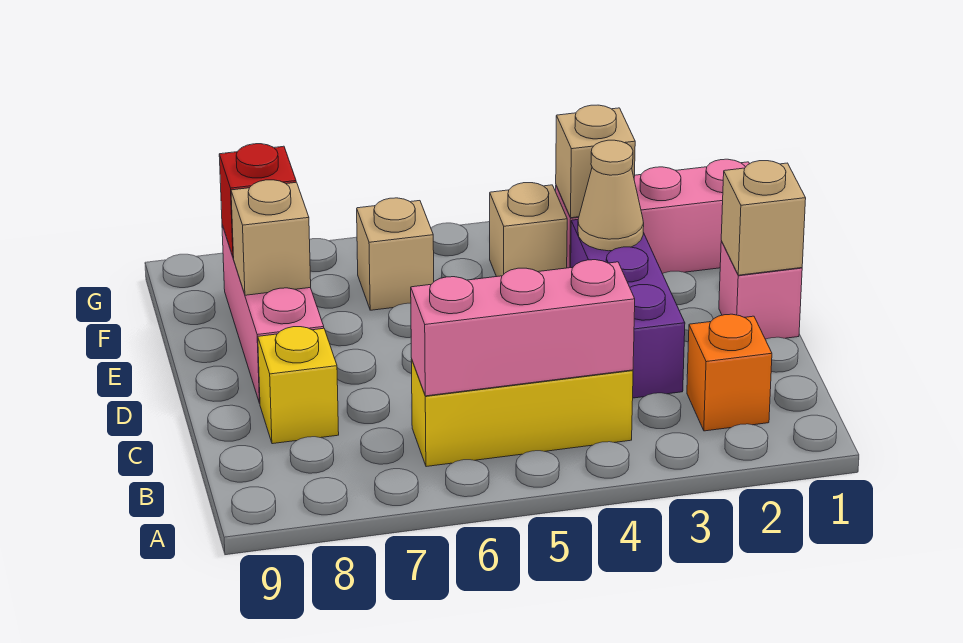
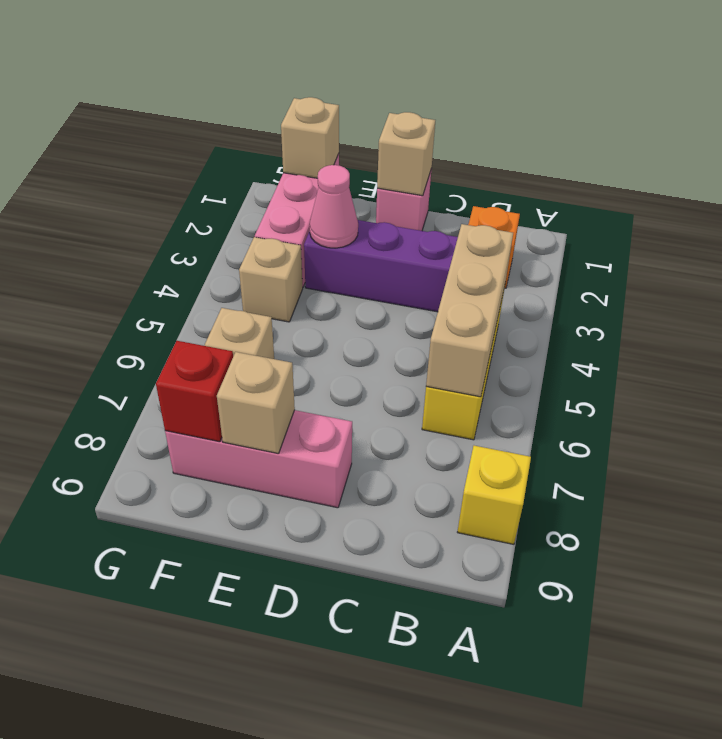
pink brick B4:B6 level 2 -> tan brick B4:B6 level 2
yellow brick C8 level 1 -> yellow brick A8 level 1
tan cone E3 level 2 -> pink cone E3 level 2
tan brick F3 level 2 -> tan brick F1 level 2

